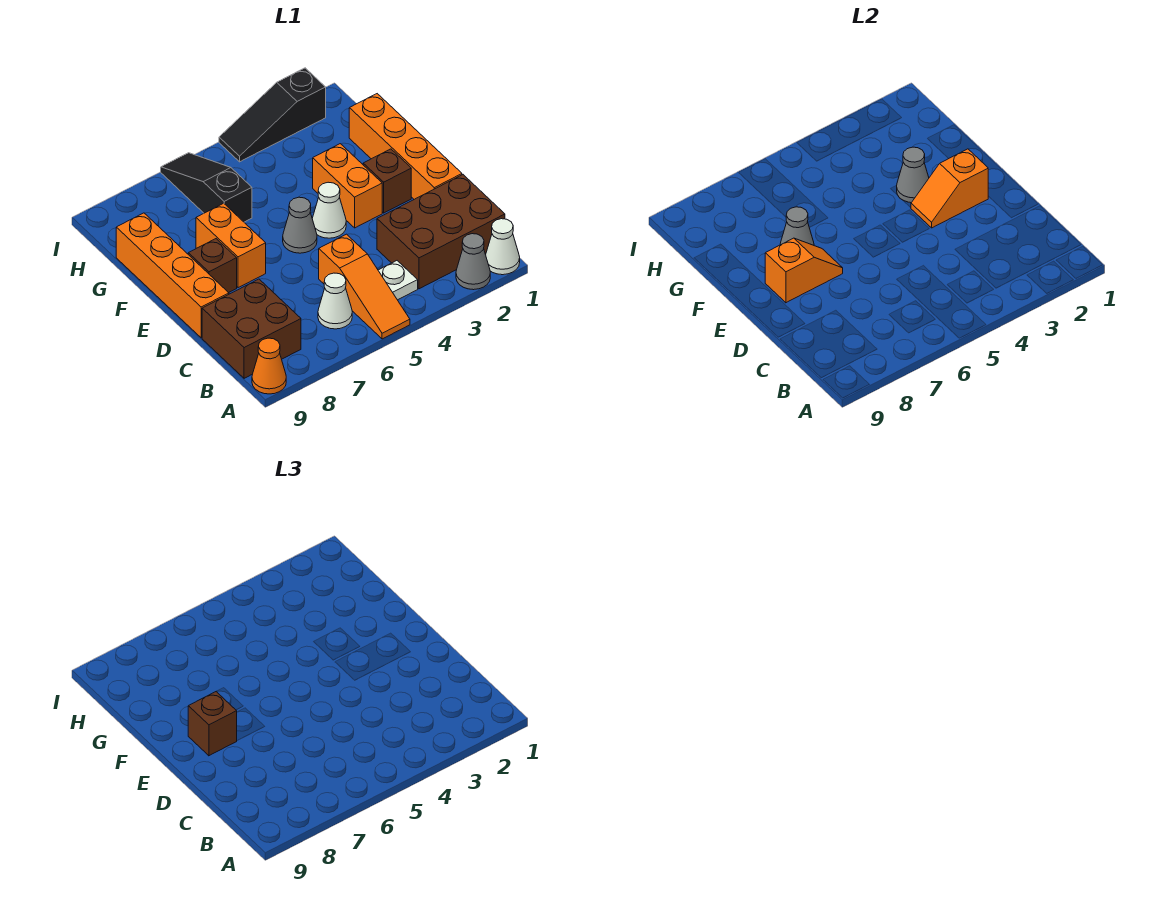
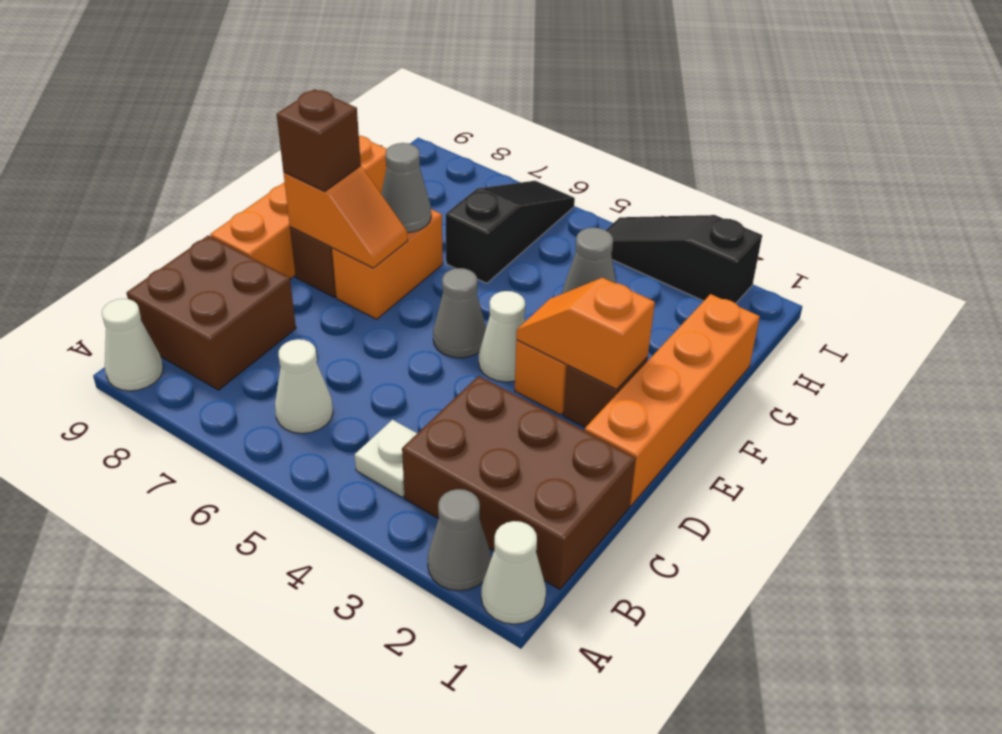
orange slope A5:C5 level 1 top C -> none
orange cone A9 level 1 -> white cone A9 level 1

